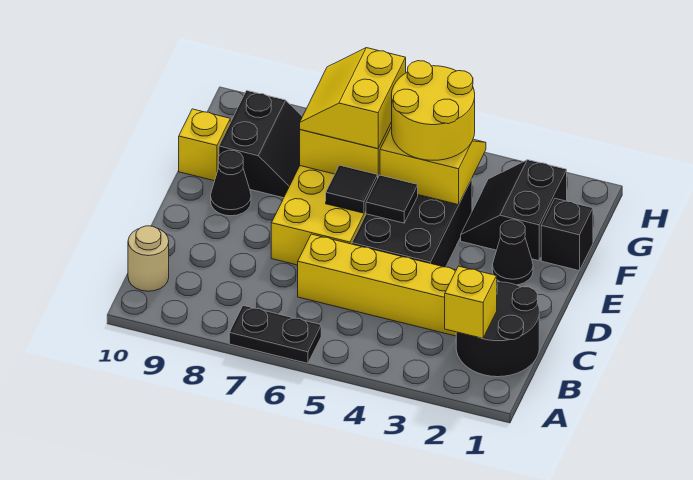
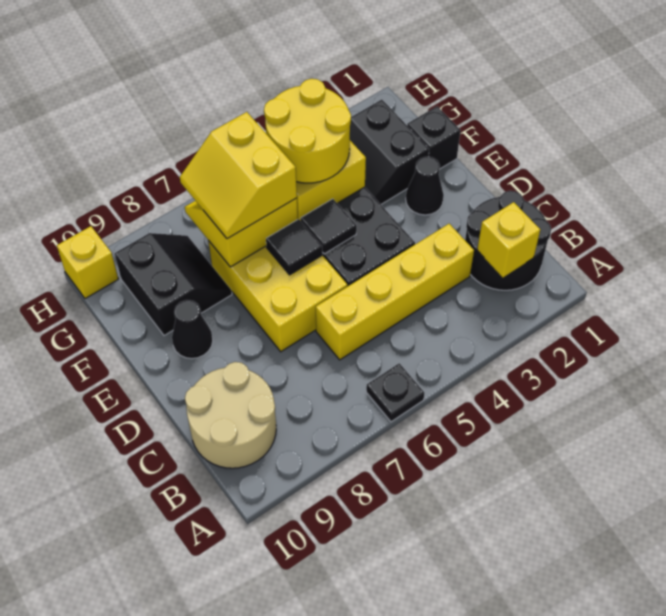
black plate A6:A7 level 1 -> black plate A6 level 1
tan round brick B10 level 1 -> tan round brick B9:C10 level 1
yellow brick F10 level 1 -> yellow brick H10 level 1

